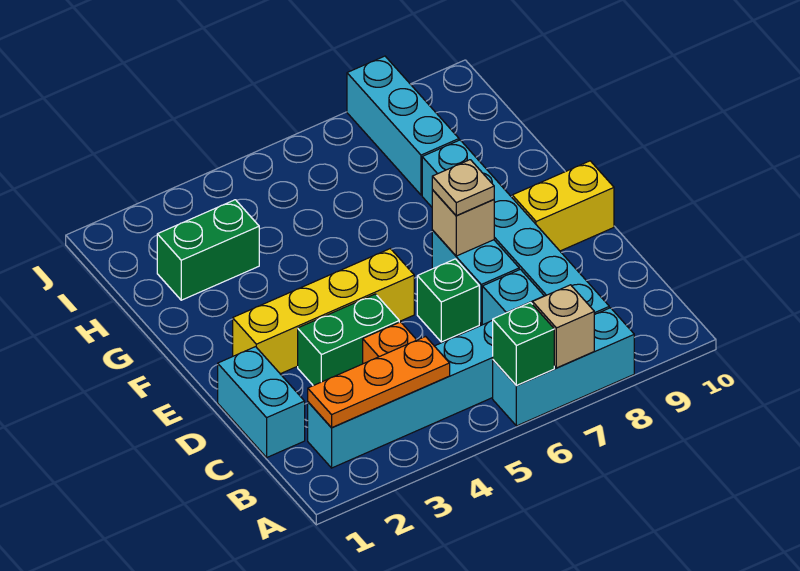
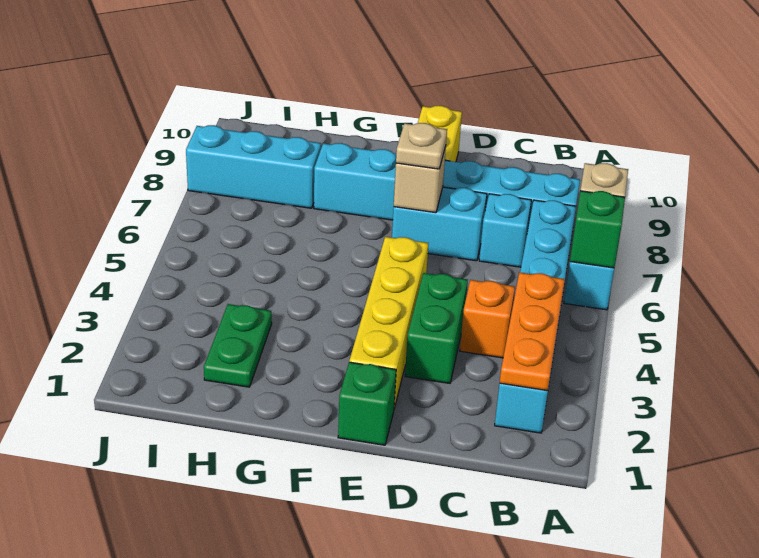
cyan brick C1:D1 level 1 -> none
green brick D6 level 1 -> green brick E1 level 1
green brick H2:H3 level 1 -> green plate H2:H3 level 1

